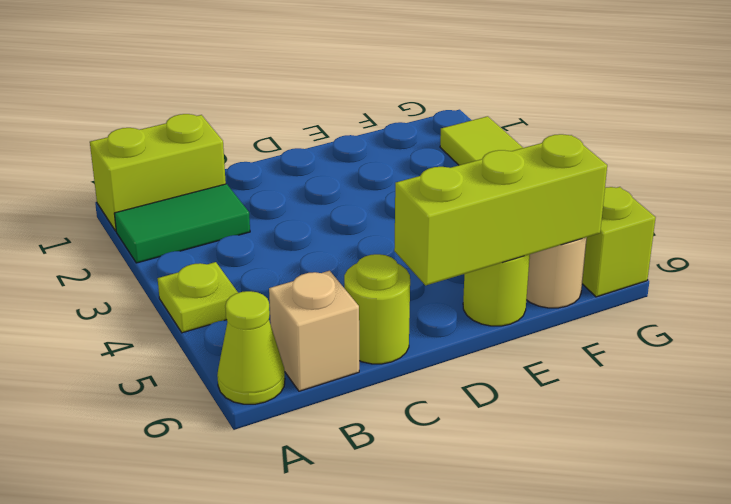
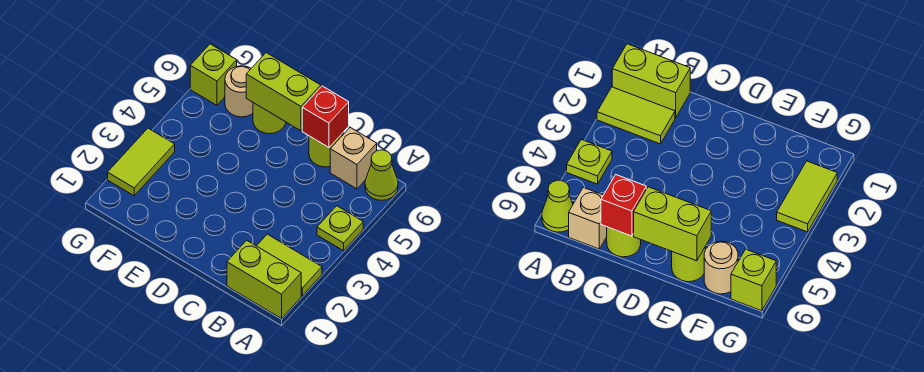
green tile A2:B2 level 1 -> lime tile A2:B2 level 1
none -> red brick C6 level 2
lime brick D6:F6 level 2 -> lime brick D6:E6 level 2

